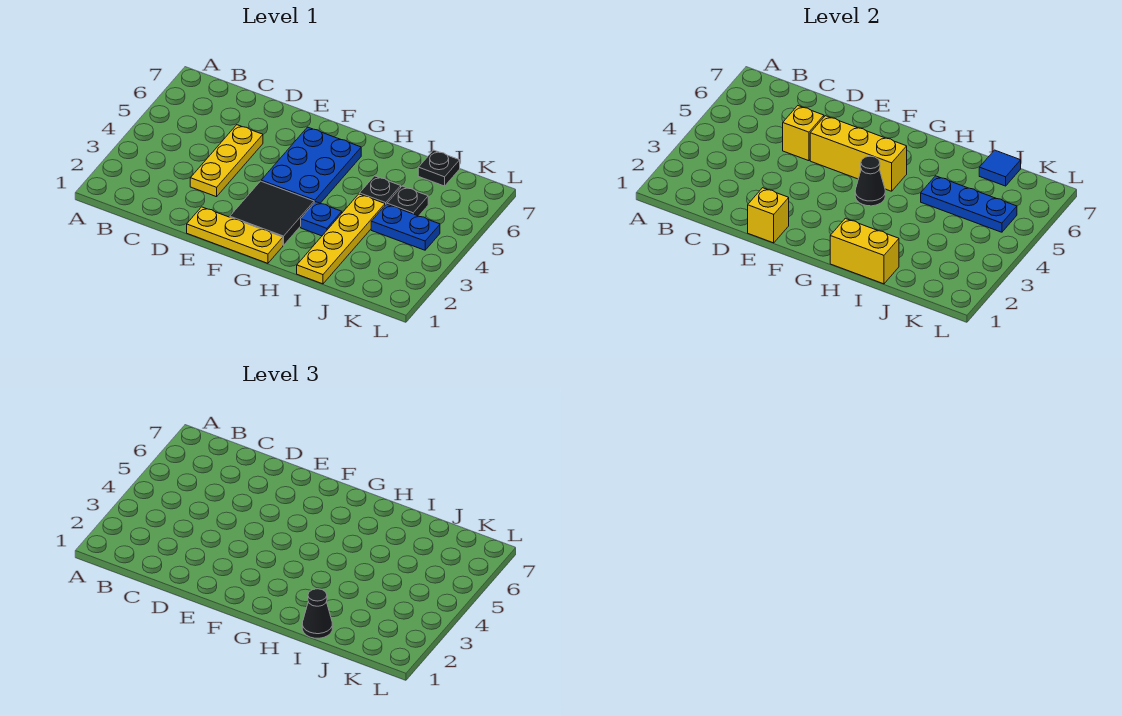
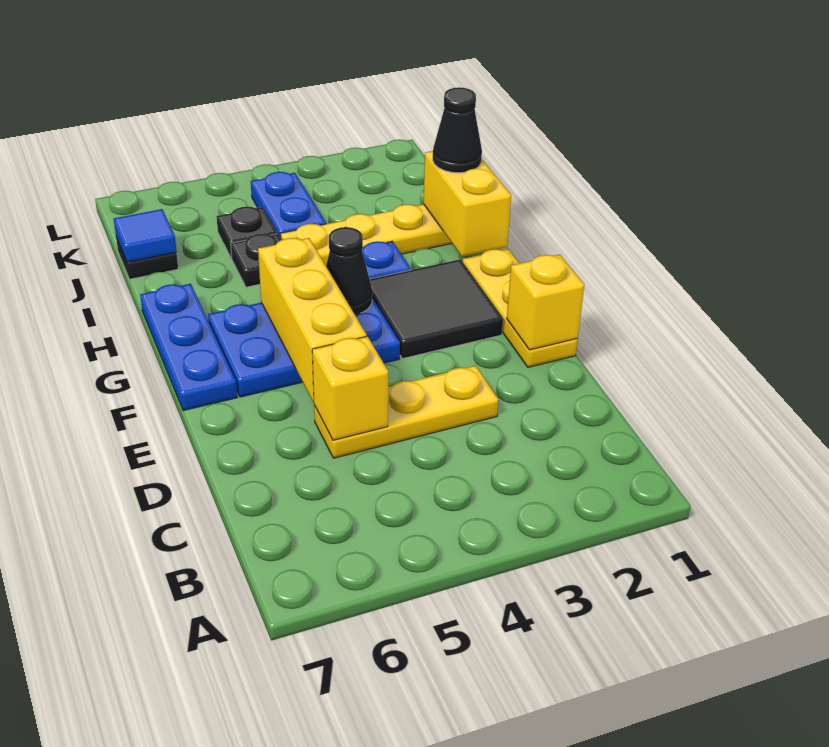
blue plate I5:K5 level 2 -> blue plate F7:H7 level 1

